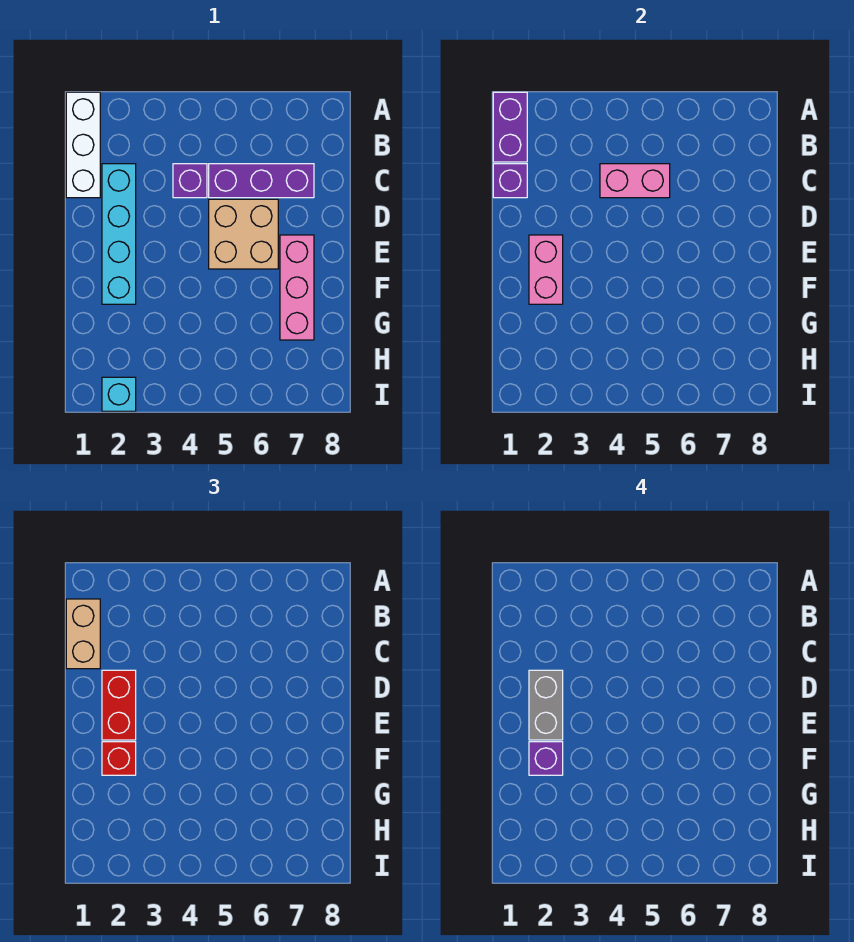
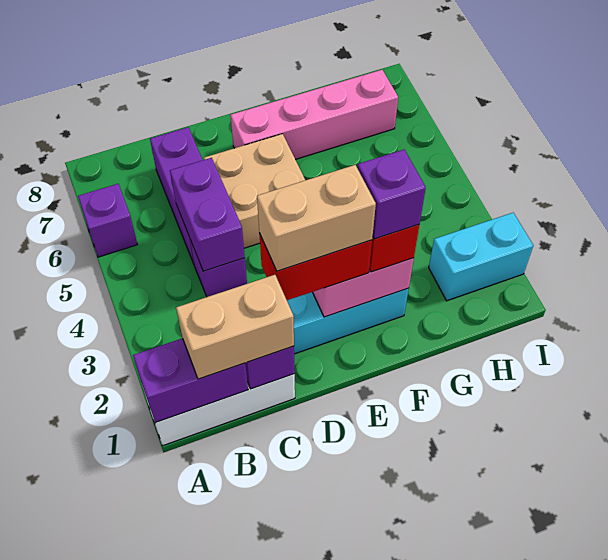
none -> purple brick A6 level 1
pink brick C4:C5 level 2 -> purple brick C4:C5 level 2
grey brick D2:E2 level 4 -> tan brick D2:E2 level 4
pink brick E7:G7 level 1 -> pink brick E7:H7 level 1
cyan brick I2 level 1 -> cyan brick H2:I2 level 1

